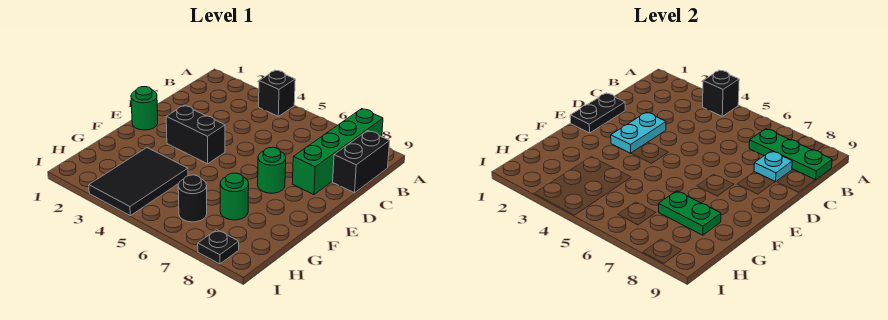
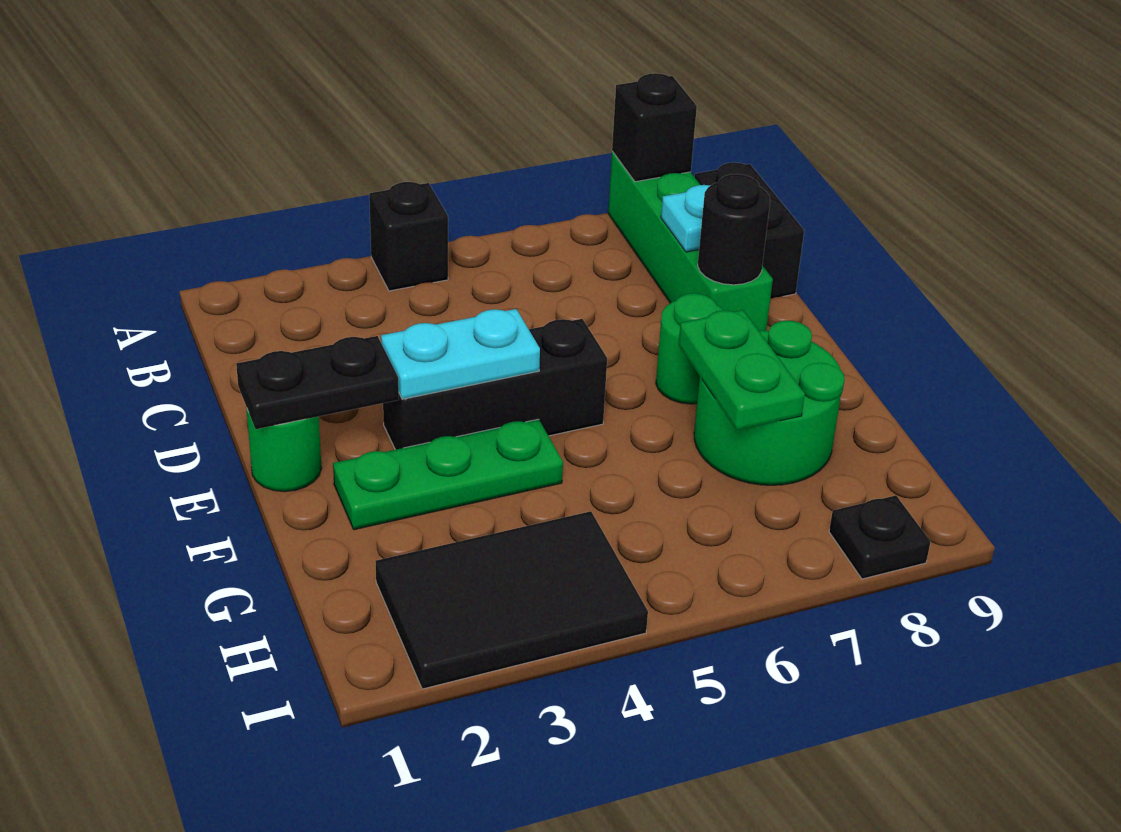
black brick A4 level 2 -> black brick A8 level 2
green plate B7:B9 level 2 -> green plate F2:F4 level 1
black plate D1:E1 level 2 -> black plate E1:E2 level 2
cyan plate D3:E3 level 2 -> cyan plate E3:E4 level 2
black brick E3:E4 level 1 -> black brick E3:E5 level 1
black tile G3:I4 level 1 -> black tile H2:I4 level 1
green round brick G7 level 1 -> green round brick F7:G8 level 1
green plate G7:G8 level 2 -> green plate F7:G7 level 2
black round brick H6 level 1 -> black round brick D8 level 2

